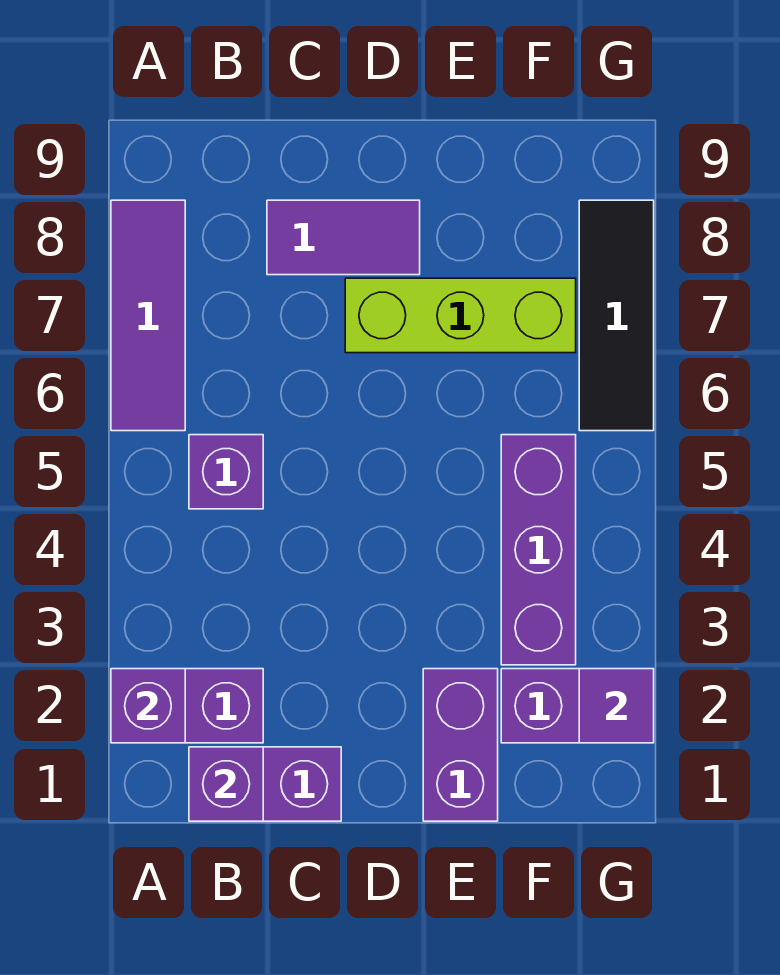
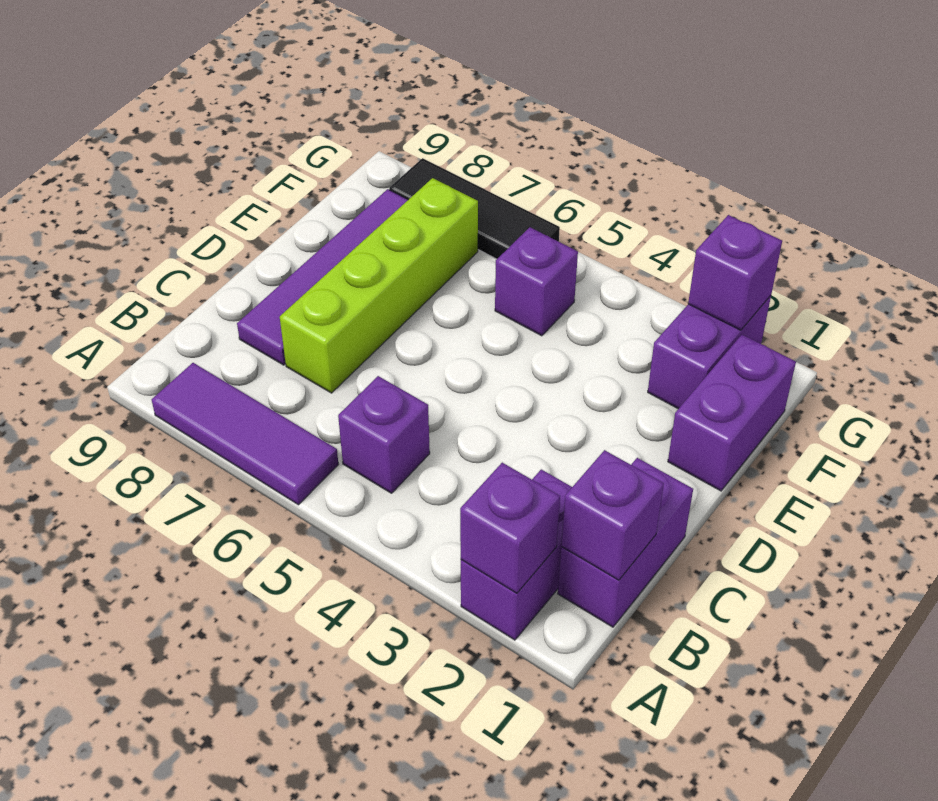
purple tile C8:D8 level 1 -> purple tile C8:F8 level 1
lime brick D7:F7 level 1 -> lime brick C7:F7 level 1
purple brick E1:E2 level 1 -> purple brick E1:F1 level 1
purple brick F3:F5 level 1 -> purple brick F5 level 1
purple tile G2 level 2 -> purple brick G2 level 2

